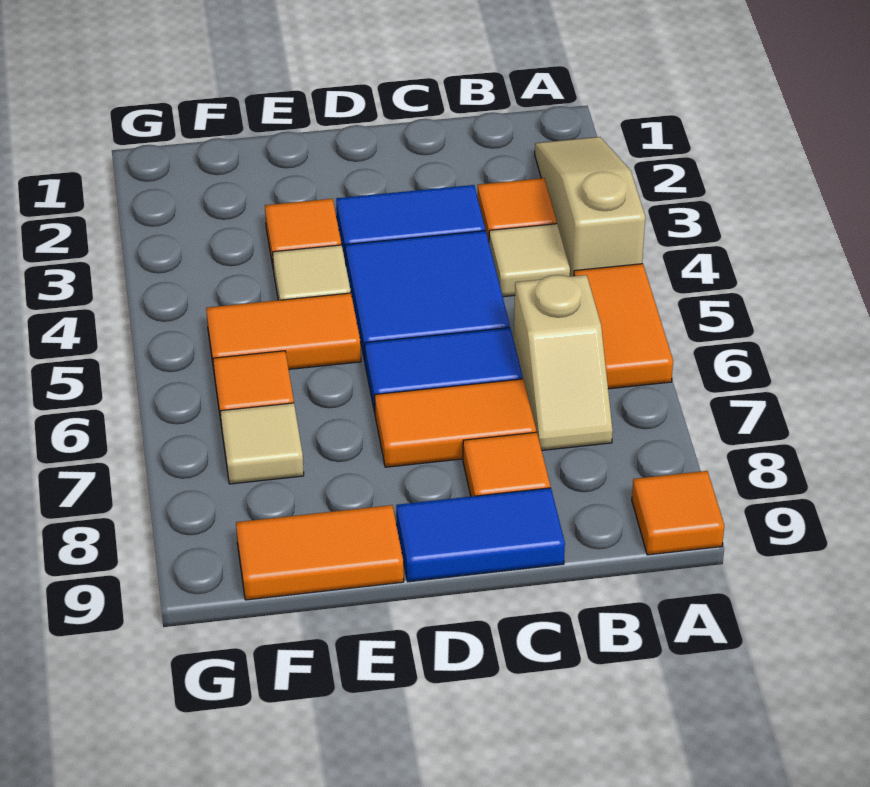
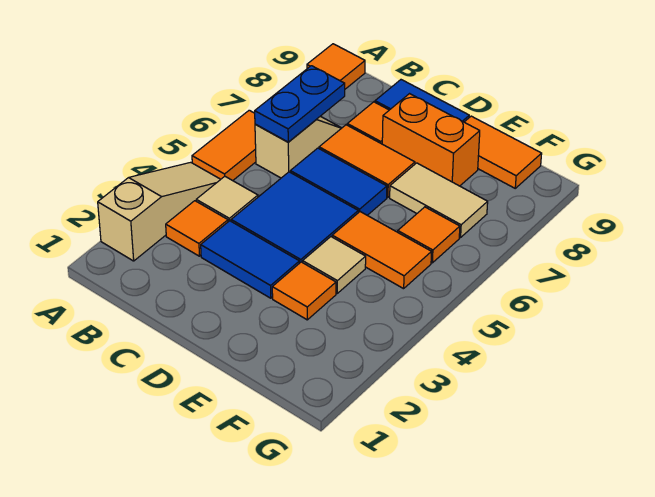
tan slope A2:A4 level 1 top 4 -> tan slope A2:A4 level 1 top 2
none -> blue plate B6:B7 level 2
none -> orange brick D8:E8 level 1
tan tile F7 level 1 -> tan tile E7:F7 level 1

